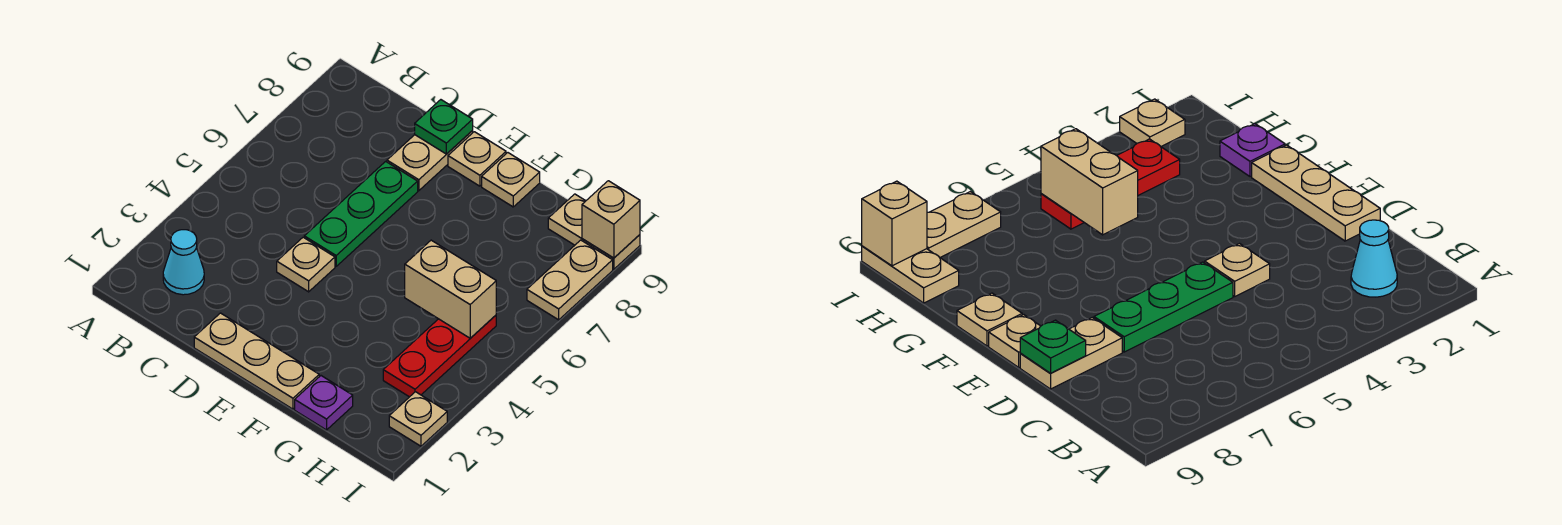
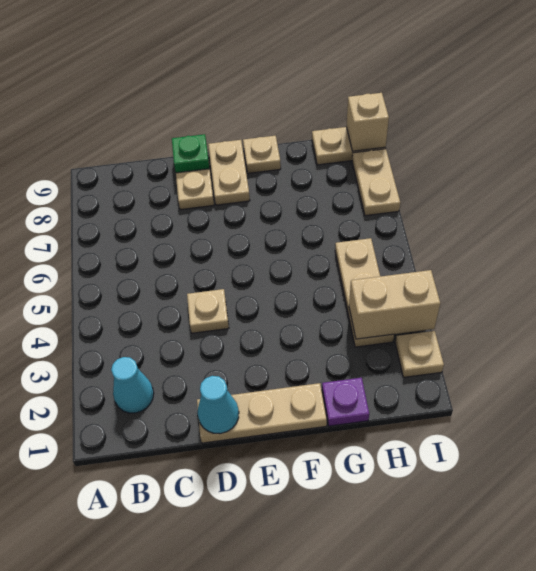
none -> cyan cone D1 level 2
green plate D5:D7 level 1 -> none
tan plate E9 level 1 -> tan plate E8:E9 level 1
tan brick G5:H5 level 2 -> tan brick H3:I3 level 2
red plate H3:H5 level 1 -> tan plate H3:H5 level 1

